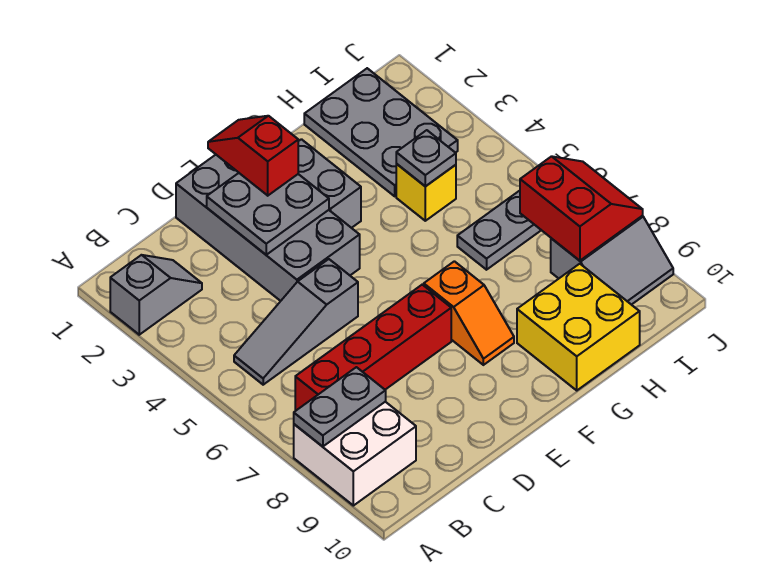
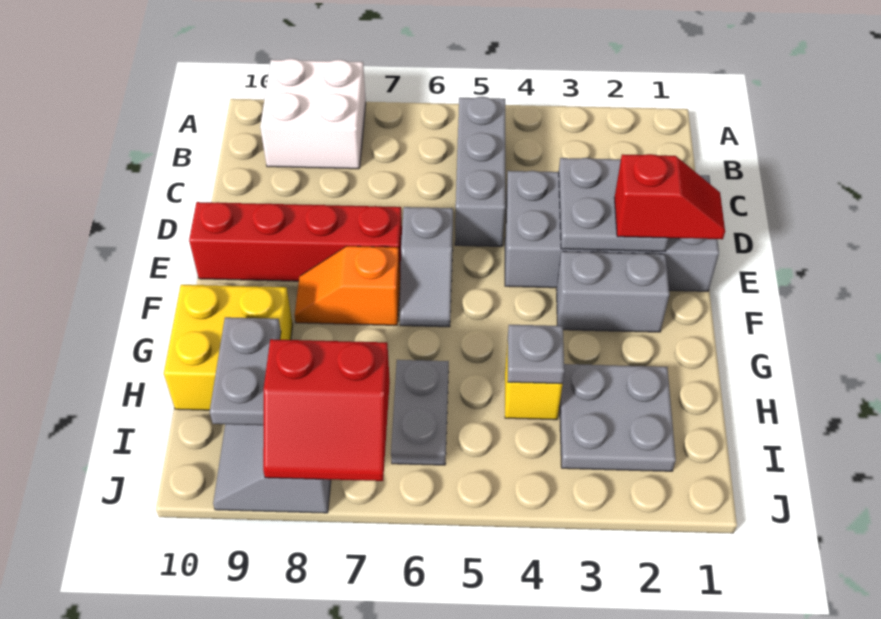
grey slope A2:B2 level 1 top A -> grey slope E6:F6 level 1 top E
grey plate A8:B8 level 2 -> grey plate H9:I9 level 2
grey slope B5:D5 level 1 top D -> grey brick B5:D5 level 1
red brick B7:E7 level 1 -> red brick E7:E10 level 1
grey plate H1:I3 level 1 -> grey plate H2:I3 level 1

